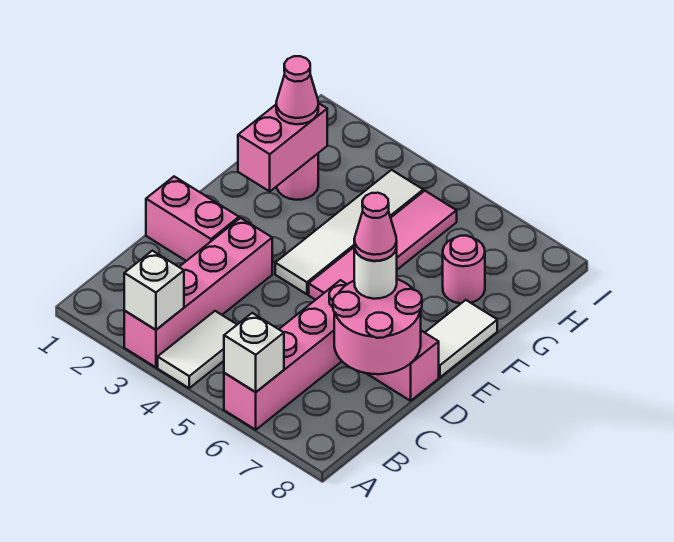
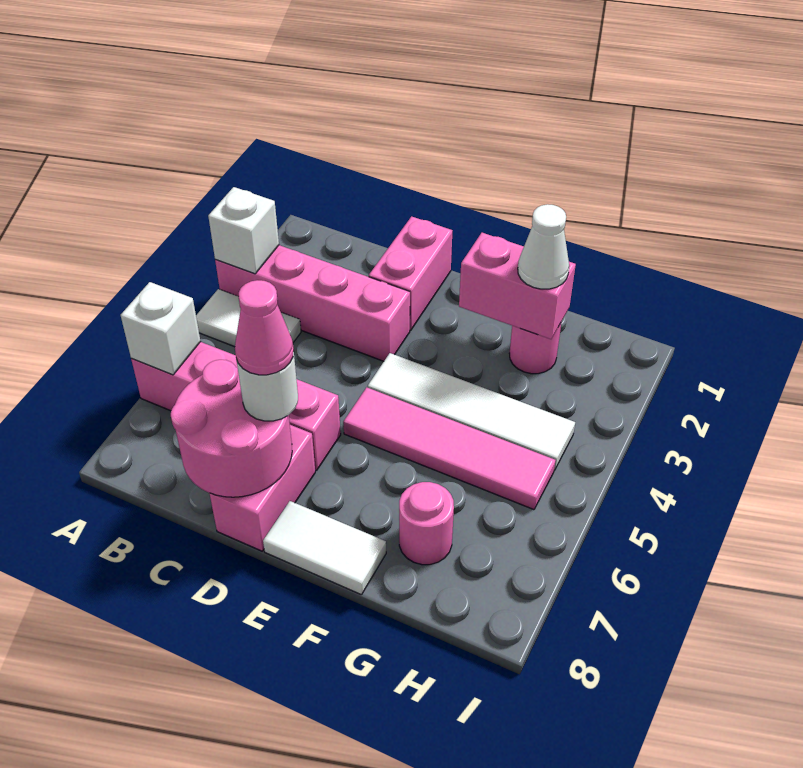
pink cone G2 level 3 -> white cone G2 level 3

